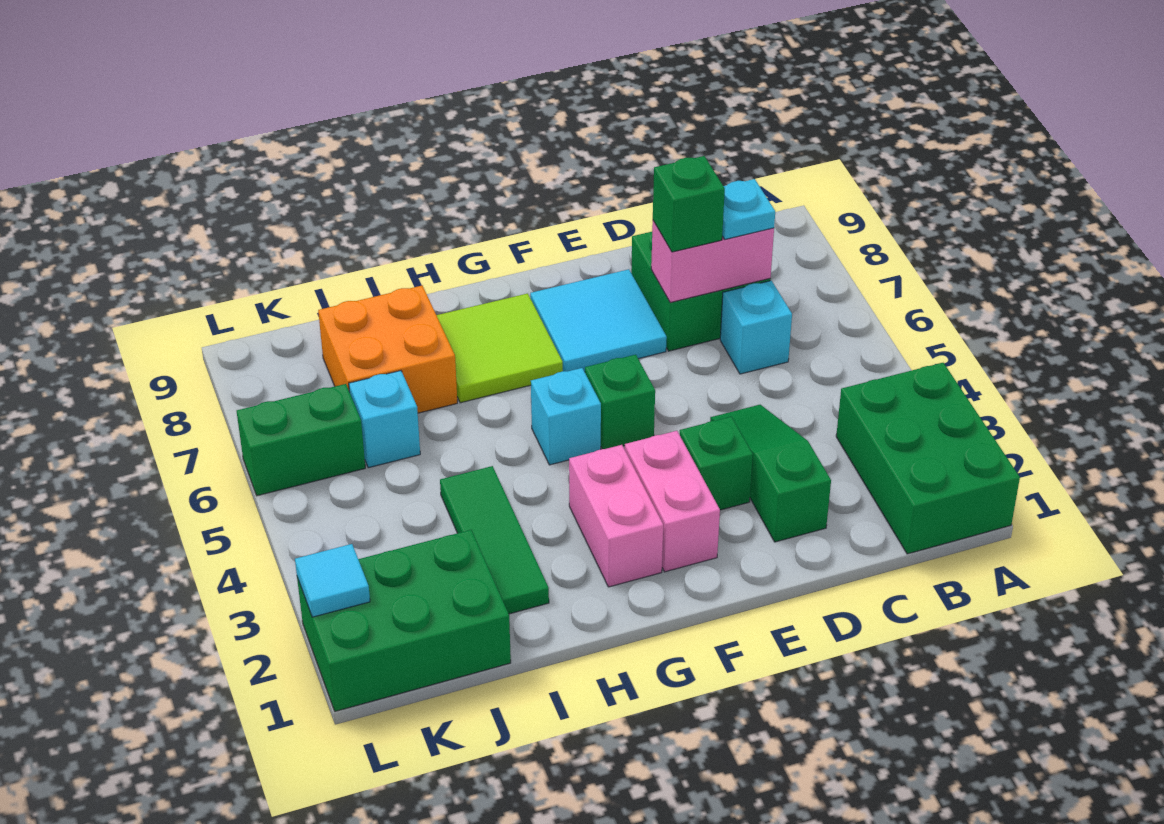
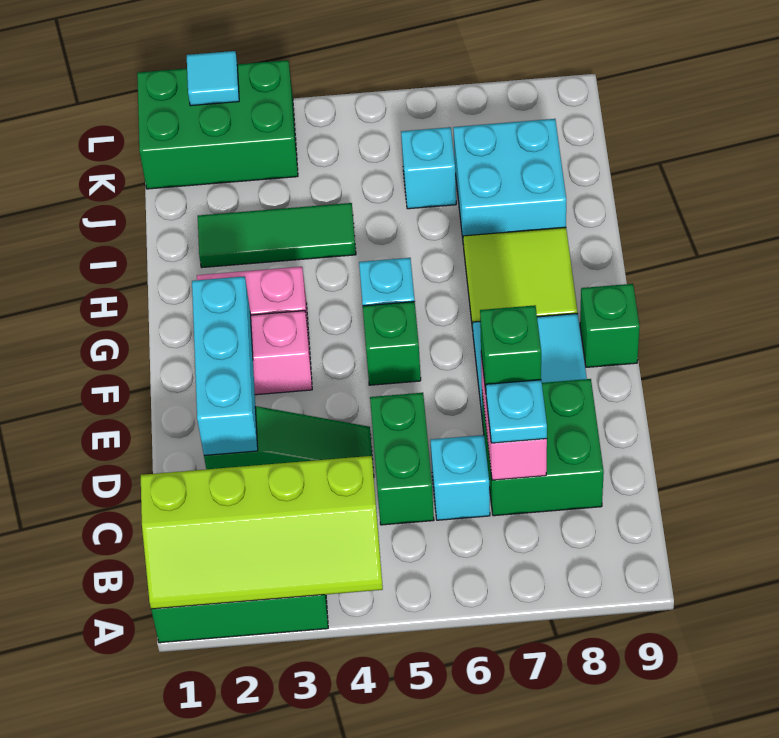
none -> lime slope A1:B4 level 2 top B
none -> cyan brick D2:F2 level 2
green brick E3 level 1 -> green brick F9 level 1
orange brick I7:J8 level 1 -> cyan brick I7:J8 level 1
green brick J1:L2 level 1 -> green brick K1:L3 level 1
green brick K6:L6 level 1 -> green brick C5:D5 level 1

